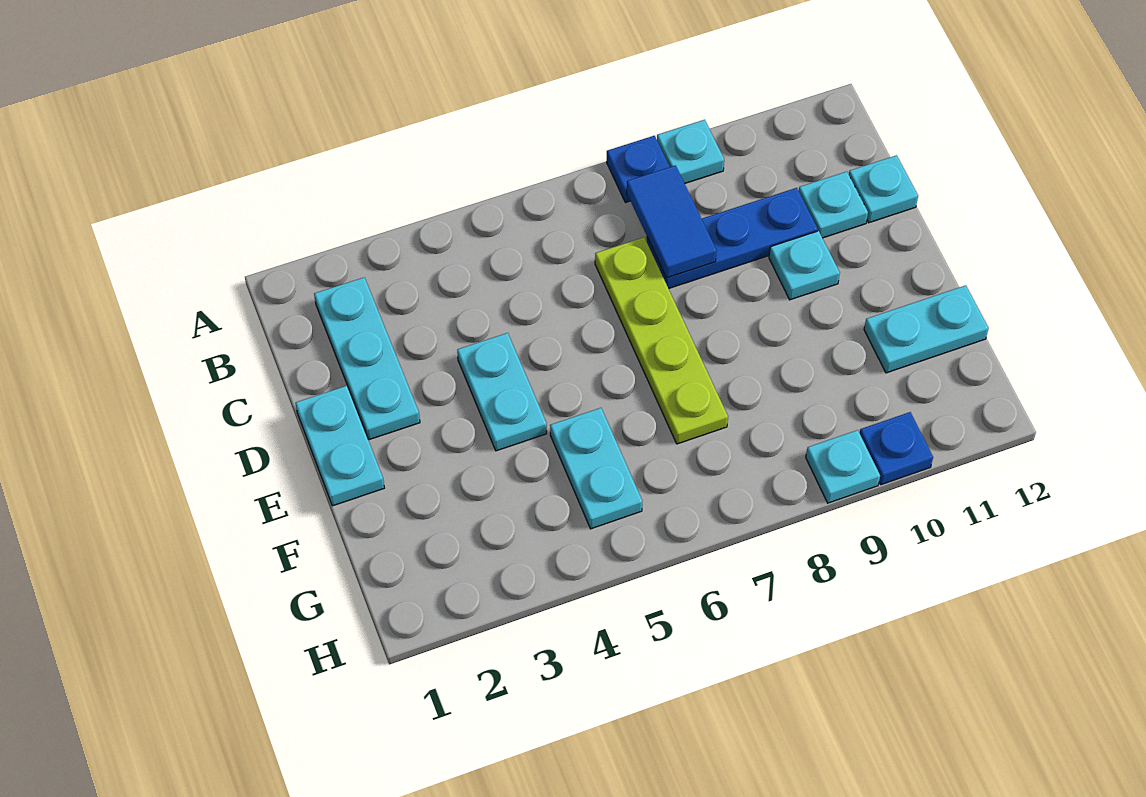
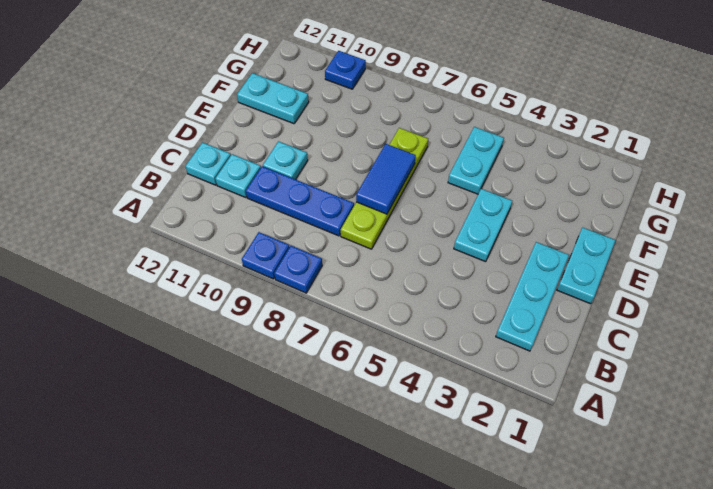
cyan plate A9 level 1 -> blue plate A9 level 1
blue tile B8:C8 level 2 -> blue tile D7:E7 level 2
cyan plate H9 level 1 -> none

